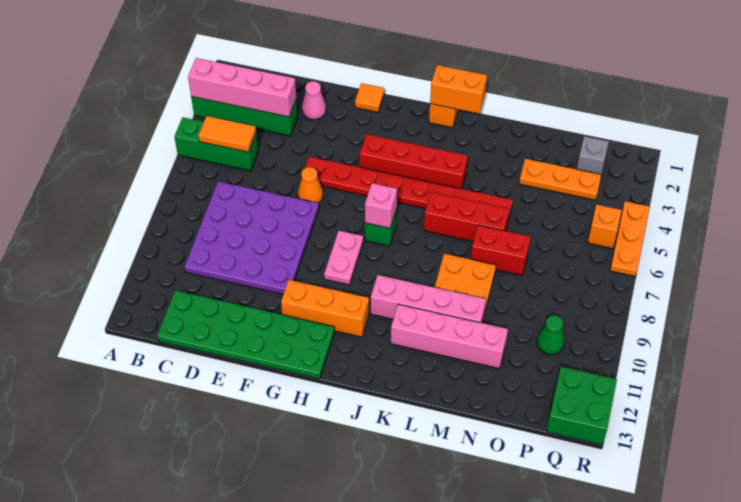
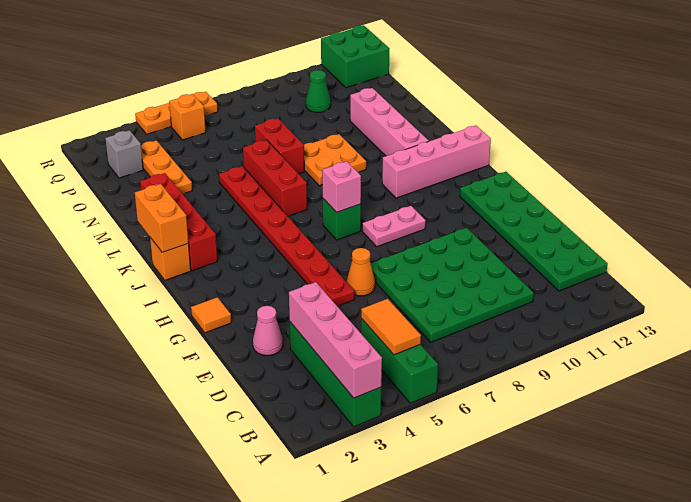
purple plate C7:F10 level 1 -> green plate C7:F10 level 1
orange brick G11:I11 level 1 -> none
red brick H4:K4 level 1 -> red brick J2:M2 level 1
pink brick J10:M10 level 1 -> pink brick J10:J13 level 1

